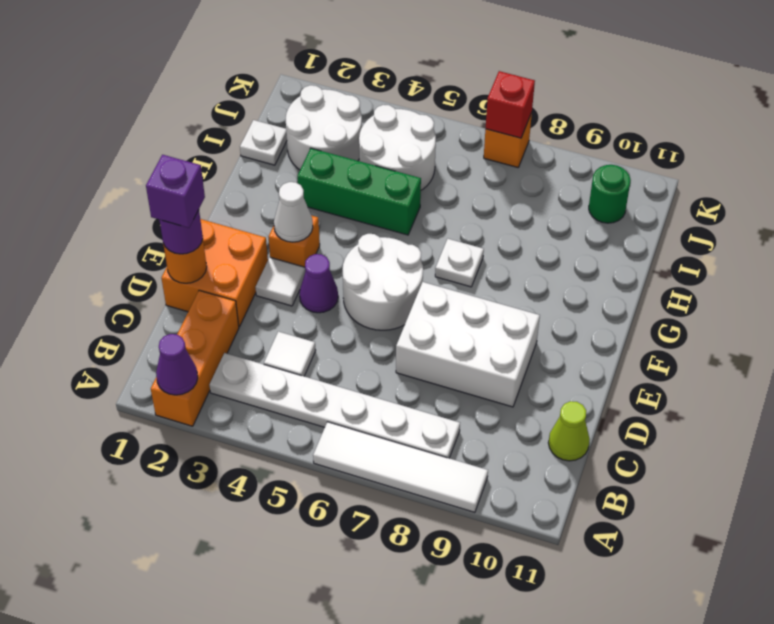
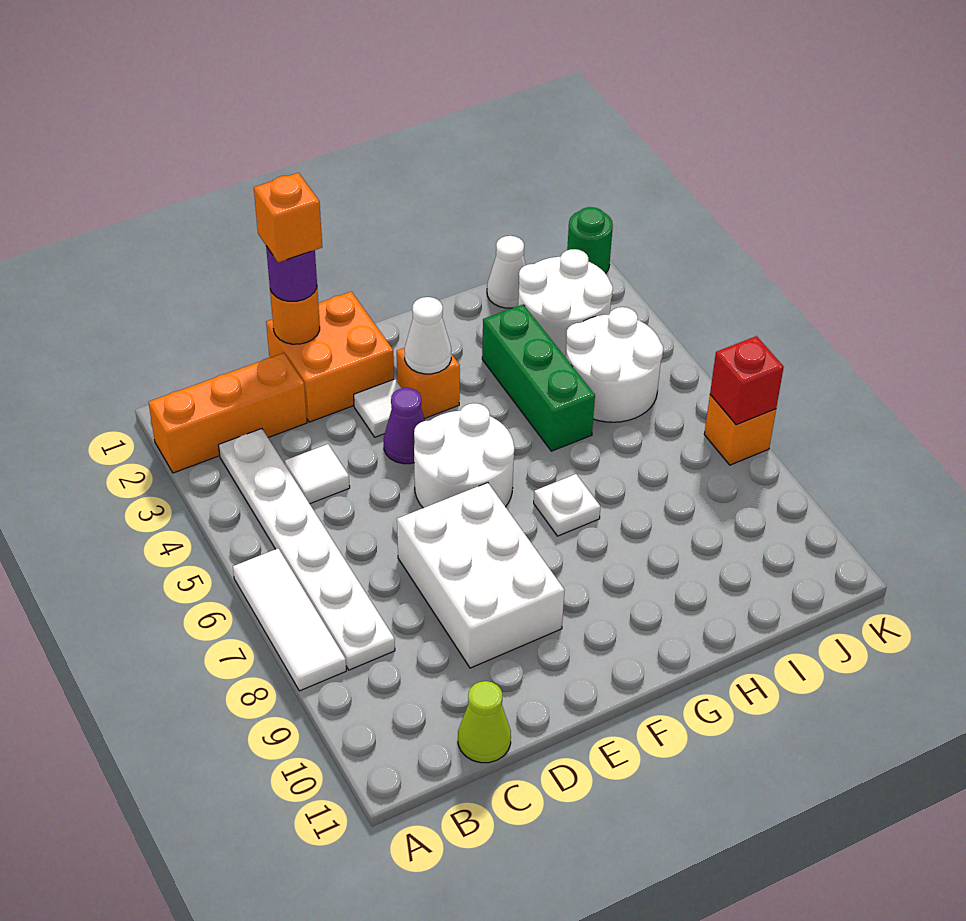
purple cone A2 level 2 -> none
white tile A6:A9 level 1 -> white tile A6:A8 level 1
purple brick D1 level 4 -> orange brick D1 level 4
white plate I1 level 1 -> white cone I1 level 1
green round brick J10 level 1 -> green round brick K1 level 1

